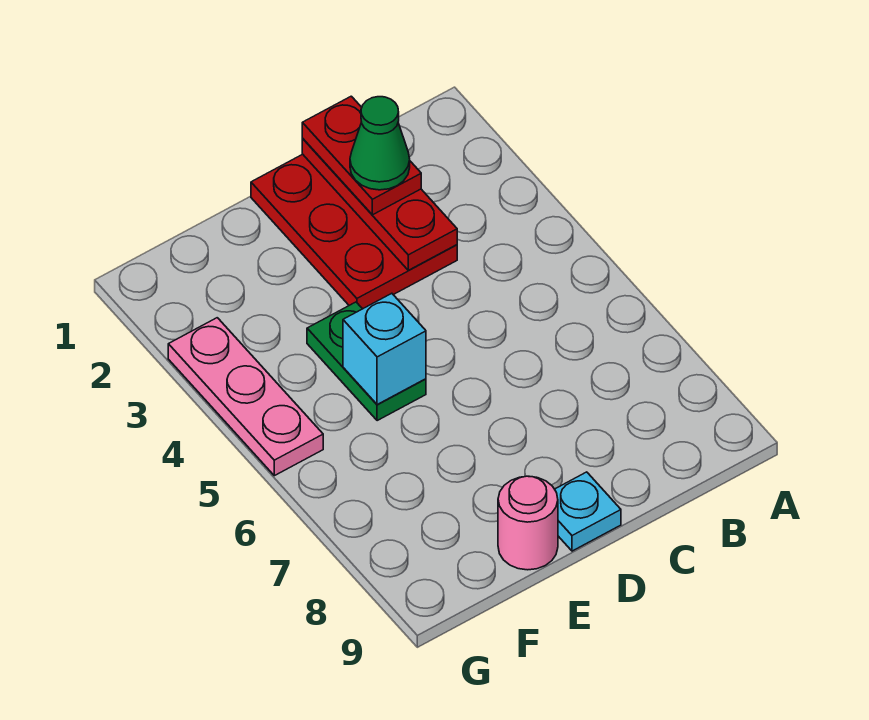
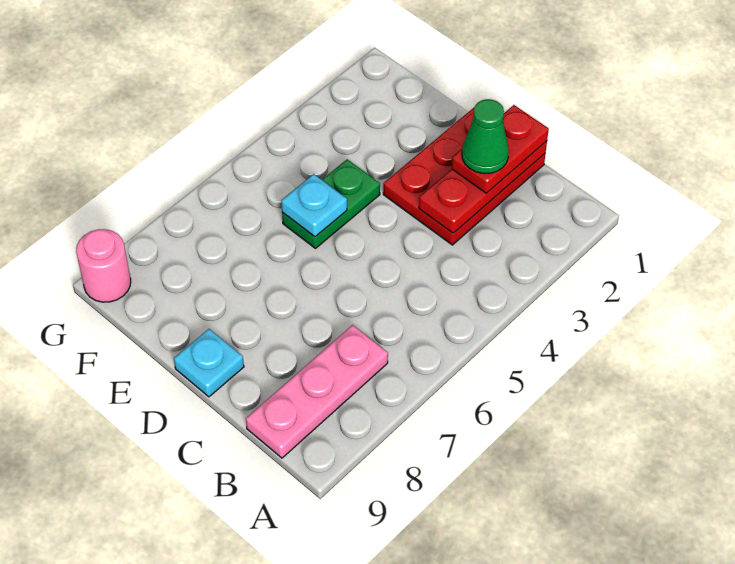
cyan brick E5 level 2 -> cyan plate E5 level 2
pink round brick E9 level 1 -> pink round brick G9 level 1
pink plate G3:G5 level 1 -> pink plate B7:B9 level 1

